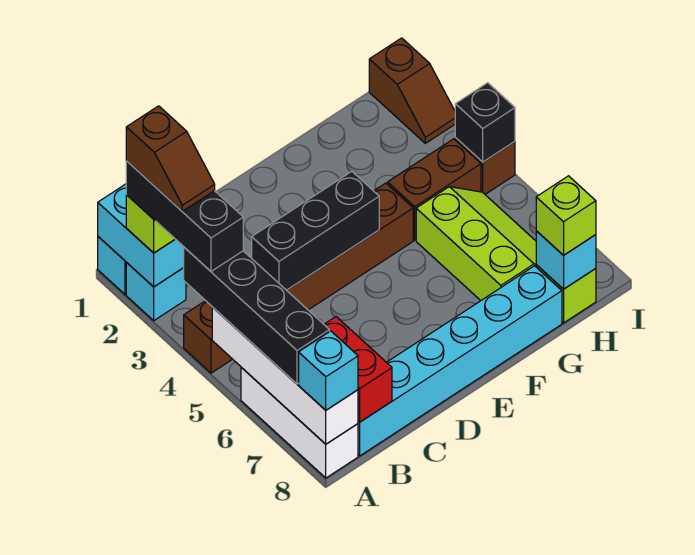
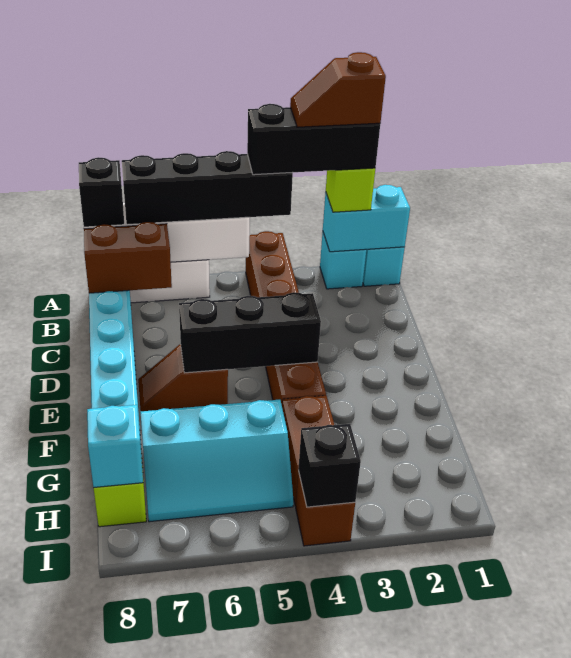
cyan brick A8 level 3 -> black brick A8 level 3
red brick B7:B8 level 2 -> brown brick B7:B8 level 2
black brick C4:E4 level 2 -> black brick E4:E6 level 2
lime slope G5:H7 level 1 top G -> cyan slope G5:H7 level 1 top G
lime brick H8 level 3 -> none
brown slope I1:I2 level 1 top 1 -> brown slope E6:E7 level 1 top 6

